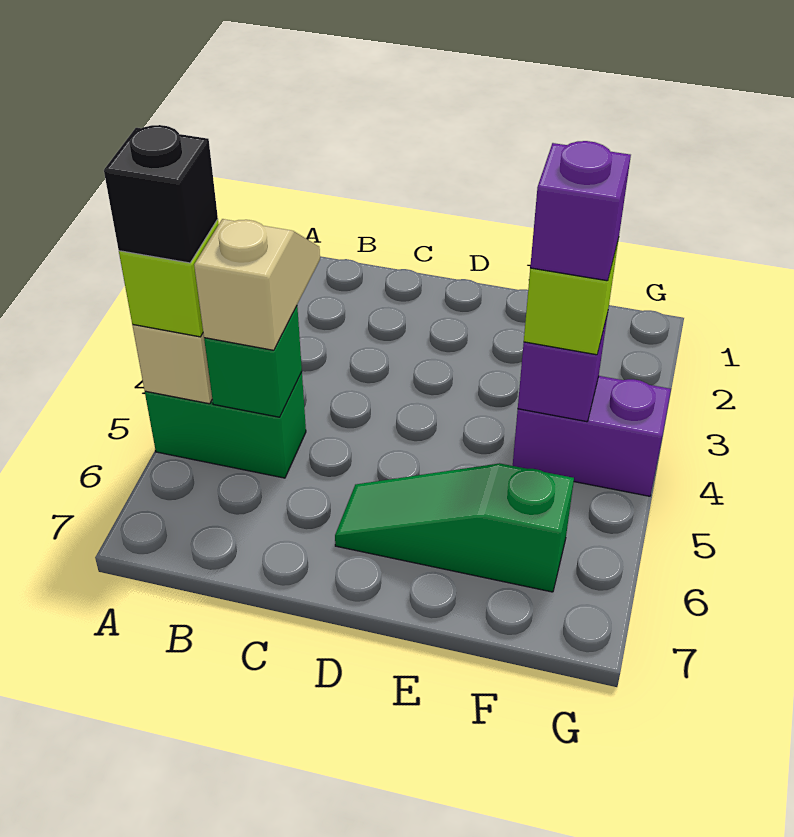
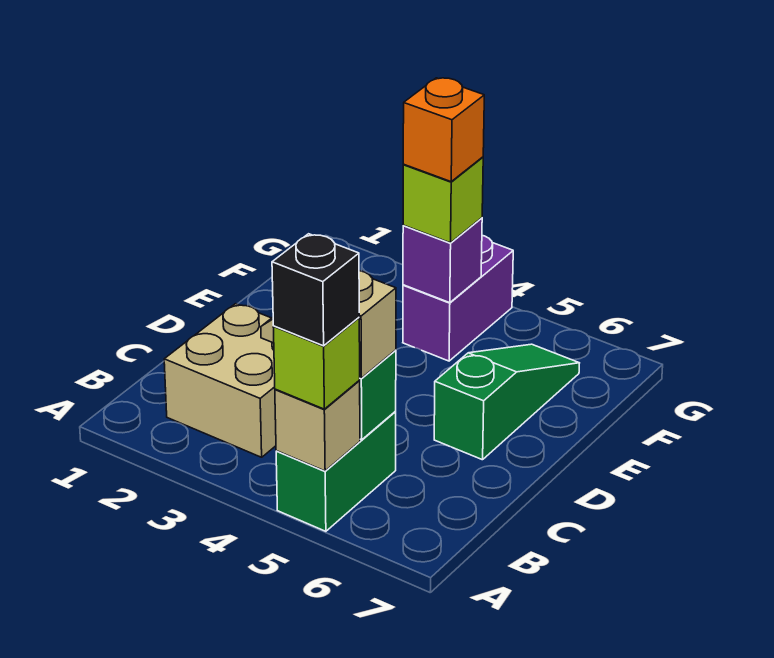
none -> tan brick B2:C3 level 1
green slope D6:F6 level 1 top F -> green slope D6:F6 level 1 top D
purple brick F4 level 4 -> orange brick F4 level 4

